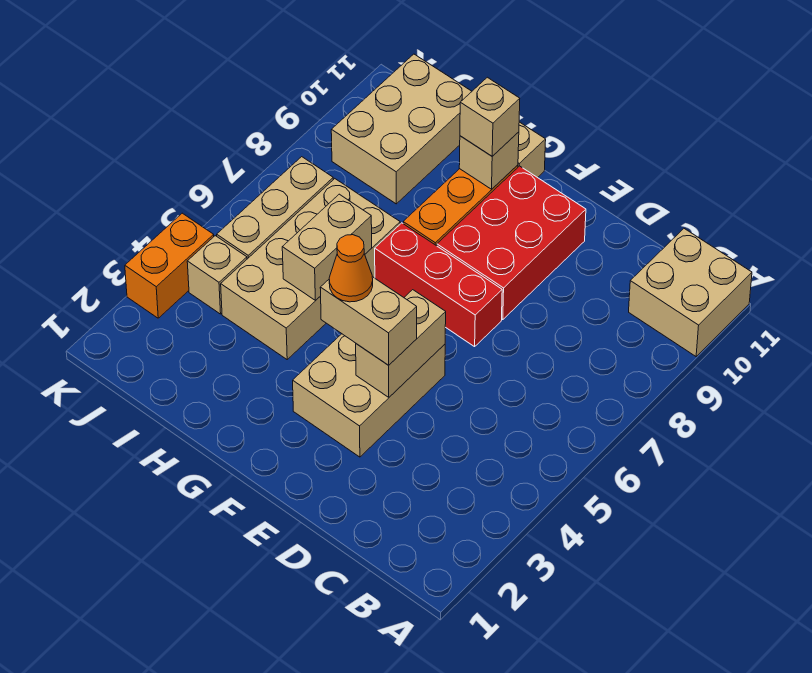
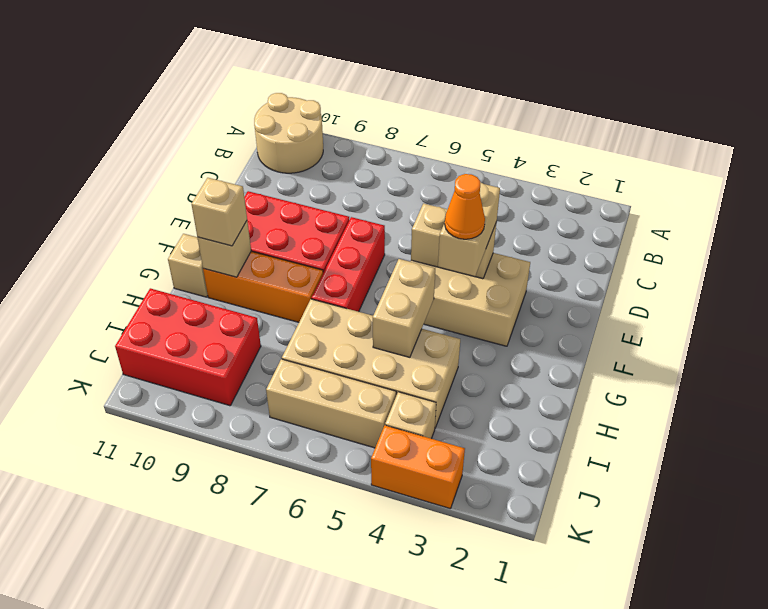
tan brick A10:B11 level 1 -> tan round brick A10:B11 level 1
tan brick H5:H6 level 2 -> tan brick G5:H5 level 2
tan brick I9:J11 level 1 -> red brick I9:J11 level 1

